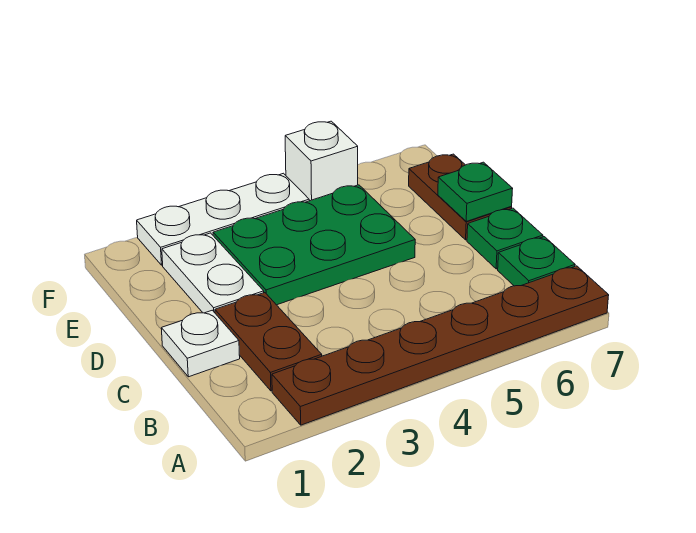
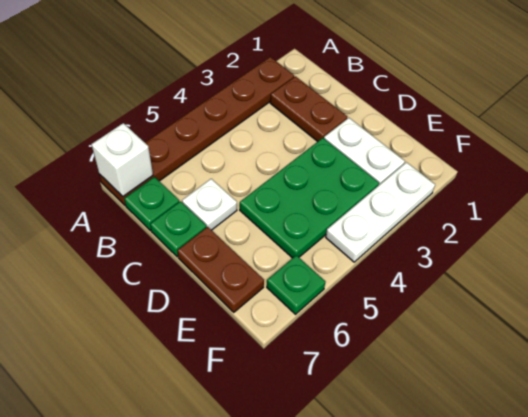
white plate C1 level 1 -> white plate C6 level 1
green plate D7 level 2 -> green plate F6 level 1
white brick F5 level 1 -> white brick A7 level 2

